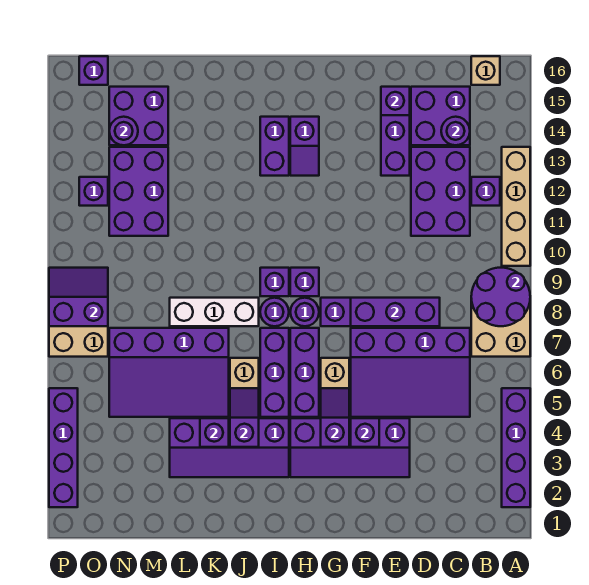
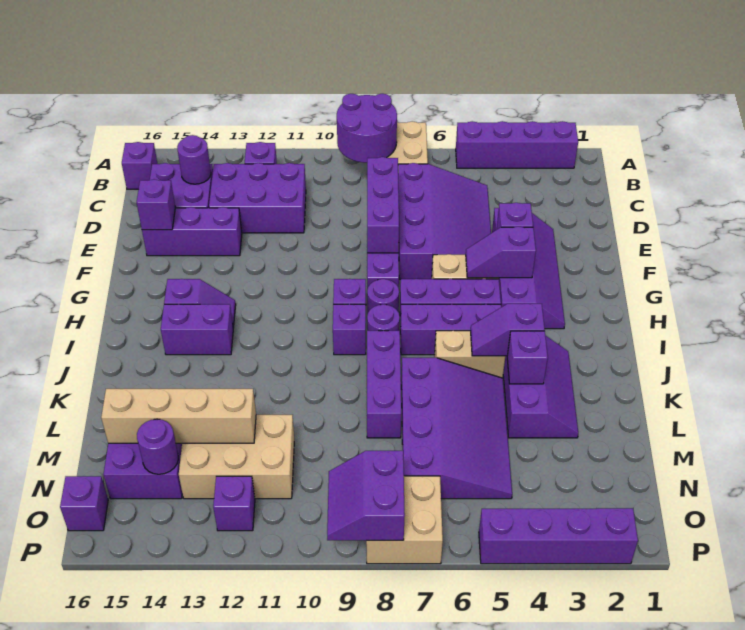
tan brick A10:A13 level 1 -> tan brick M12:M15 level 2
tan brick B16 level 1 -> purple brick B16 level 1
purple slope I3:L4 level 1 top 4 -> purple slope J3:L4 level 1 top 4
white brick J8:L8 level 1 -> purple brick J8:L8 level 1
purple brick M11:N13 level 1 -> tan brick M11:N13 level 1

